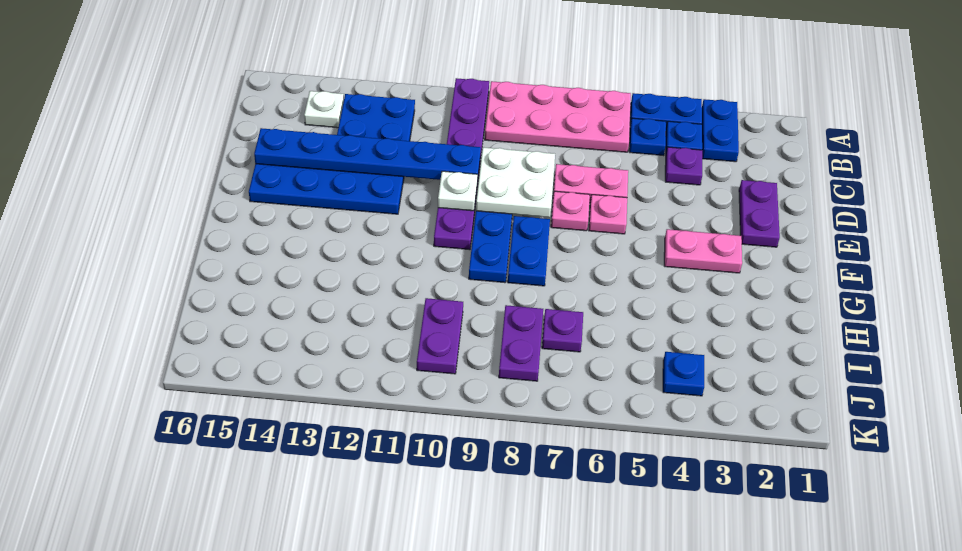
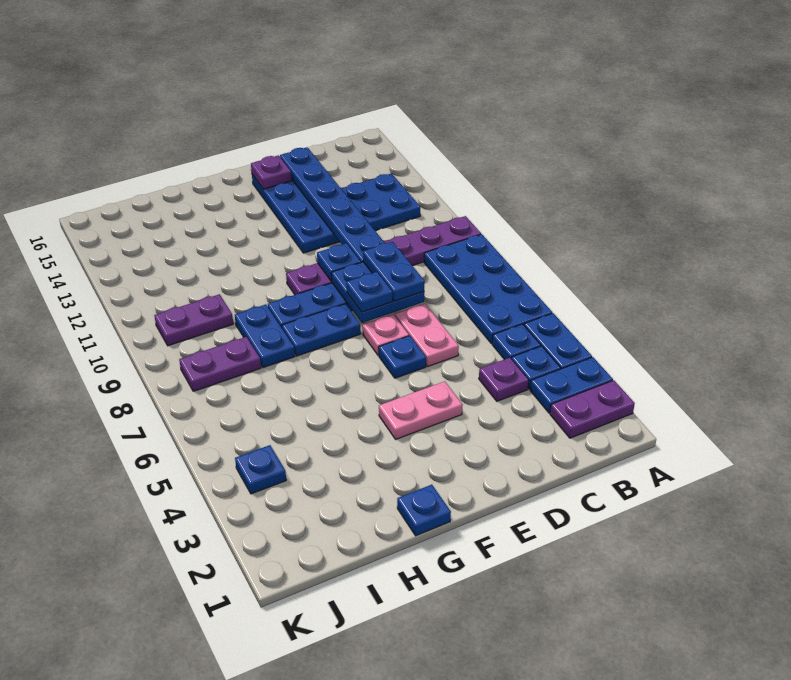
pink plate A6:B9 level 1 -> blue plate A6:B9 level 1
white plate B14 level 1 -> none
purple plate D2:E2 level 1 -> purple plate A2:B2 level 1
white plate D8:E9 level 2 -> blue plate D8:E9 level 2
none -> blue plate D8:D9 level 3
pink plate E6 level 1 -> blue plate E6 level 1
none -> blue plate E8 level 3
white plate E10 level 2 -> blue plate E10 level 2
pink plate F3:F4 level 1 -> pink plate E4:F4 level 1
none -> blue plate G1 level 1
none -> blue plate H8:H9 level 1
purple plate I7 level 1 -> purple plate E15 level 2

